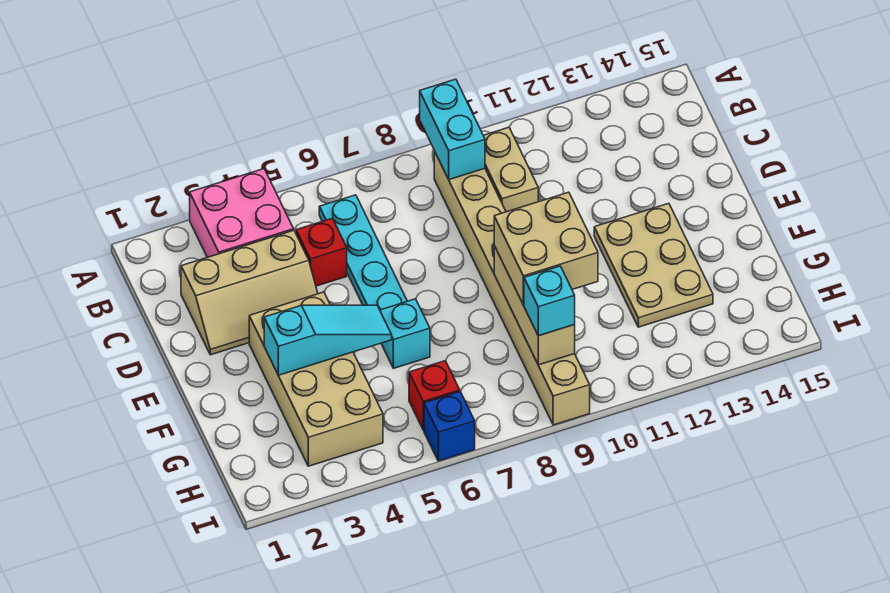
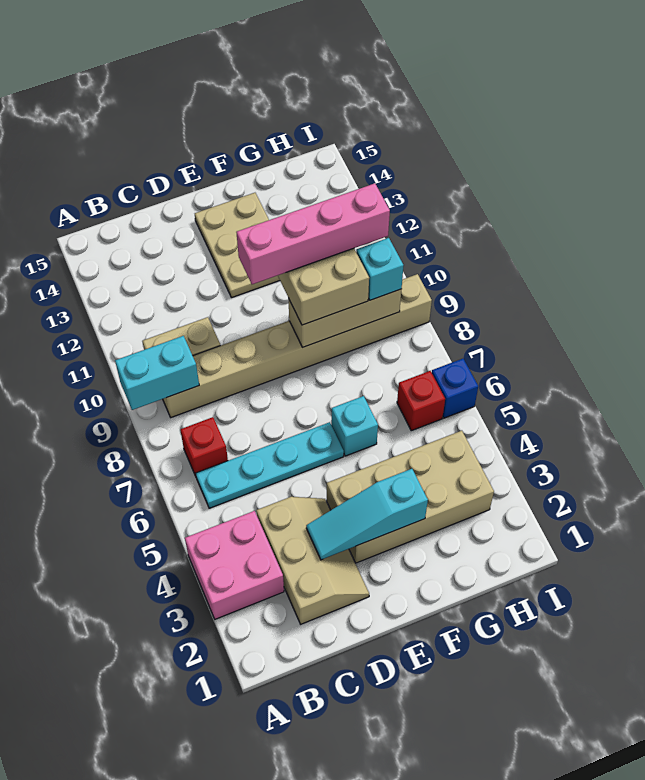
red brick C5 level 1 -> red brick B7 level 1
none -> pink brick E10:H10 level 4
tan plate E12:G13 level 1 -> tan plate E12:F14 level 1
cyan slope F3:F5 level 2 top 3 -> cyan slope D3:F3 level 2 top F

